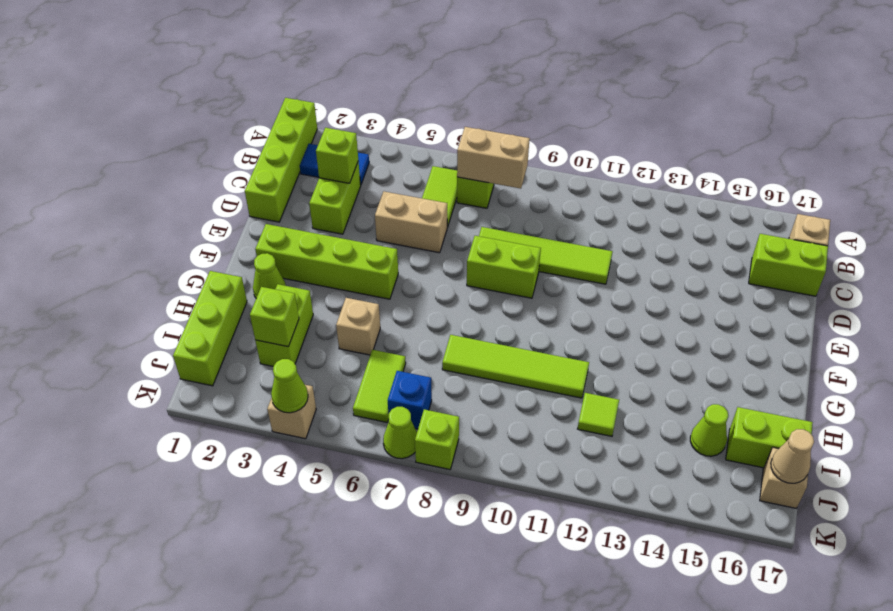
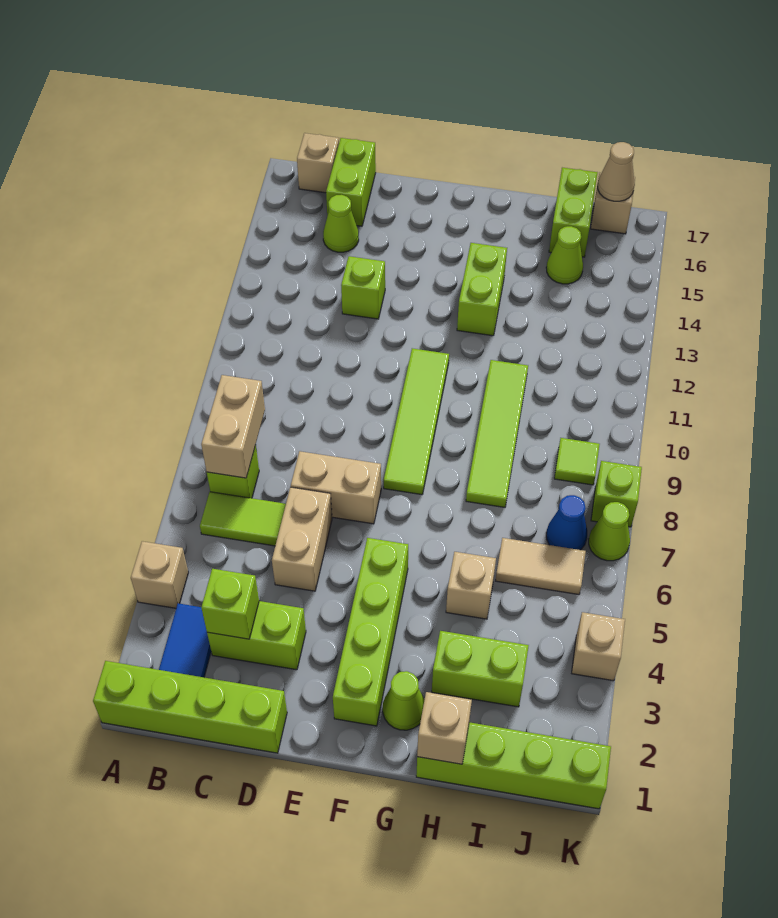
none -> tan brick A4 level 1
none -> tan brick D7:E7 level 1
lime tile D8:D11 level 1 -> lime tile F8:F11 level 1
lime brick E8:E9 level 1 -> lime brick G13:G14 level 1
lime brick H1:J1 level 1 -> lime brick H1:K1 level 1
none -> tan brick H1 level 2
lime brick I3 level 2 -> lime brick D13 level 1
lime tile I6:J6 level 1 -> tan tile I6:J6 level 1
lime tile I12 level 1 -> lime tile J9 level 1
blue brick J7 level 1 -> blue cone J7 level 1
lime cone K4 level 2 -> lime cone C15 level 1

